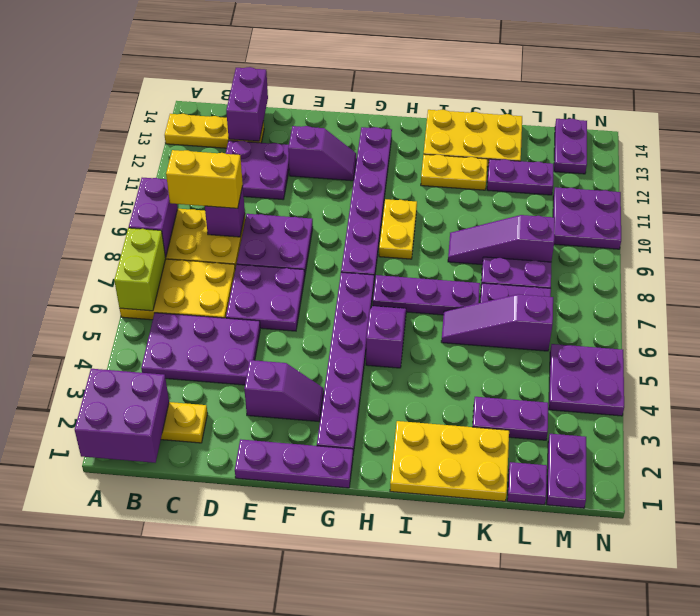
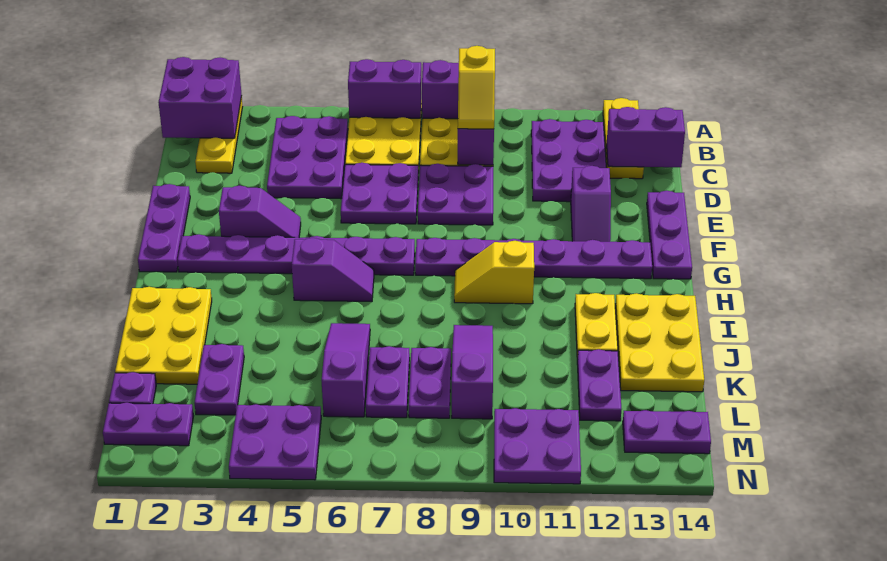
lime brick A6:A7 level 2 -> purple brick A6:A7 level 2
yellow brick B9:C9 level 3 -> yellow slope B9:C9 level 3 top B
purple plate C11:D12 level 1 -> purple plate B11:D12 level 1
purple slope E3:F3 level 1 top E -> purple slope F3:F4 level 1 top 3
purple plate H7:J7 level 1 -> purple plate E14:G14 level 1
yellow plate H9:H10 level 1 -> yellow slope H9:H10 level 1 top 10

